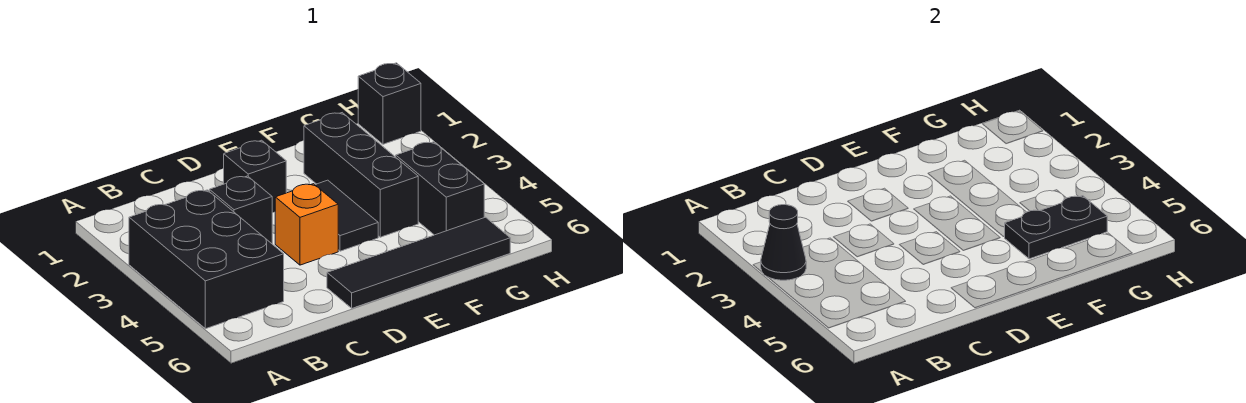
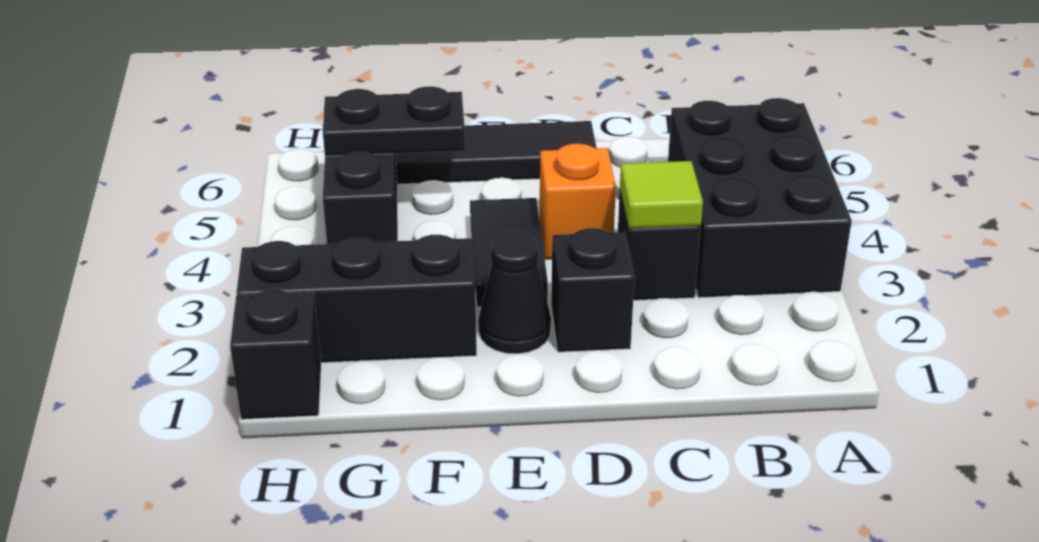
black cone A3 level 2 -> black cone E2 level 1
none -> lime tile C3 level 2
black brick F2:F4 level 1 -> black brick F2:H2 level 1

